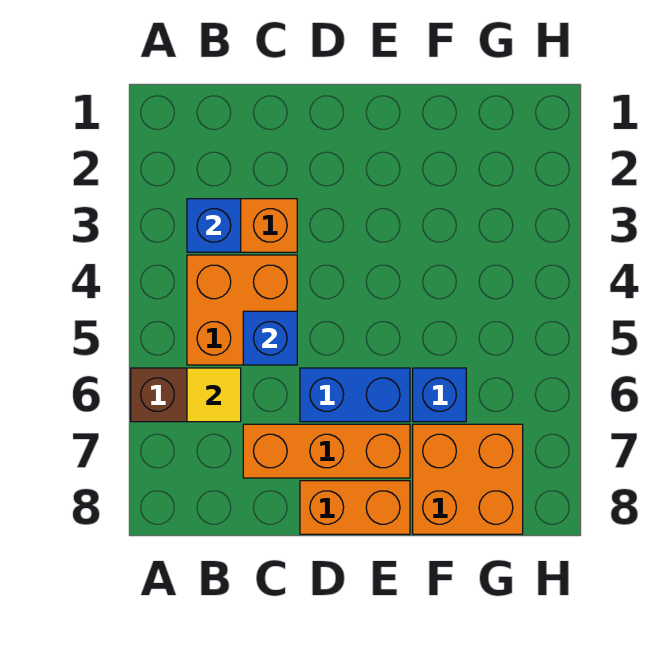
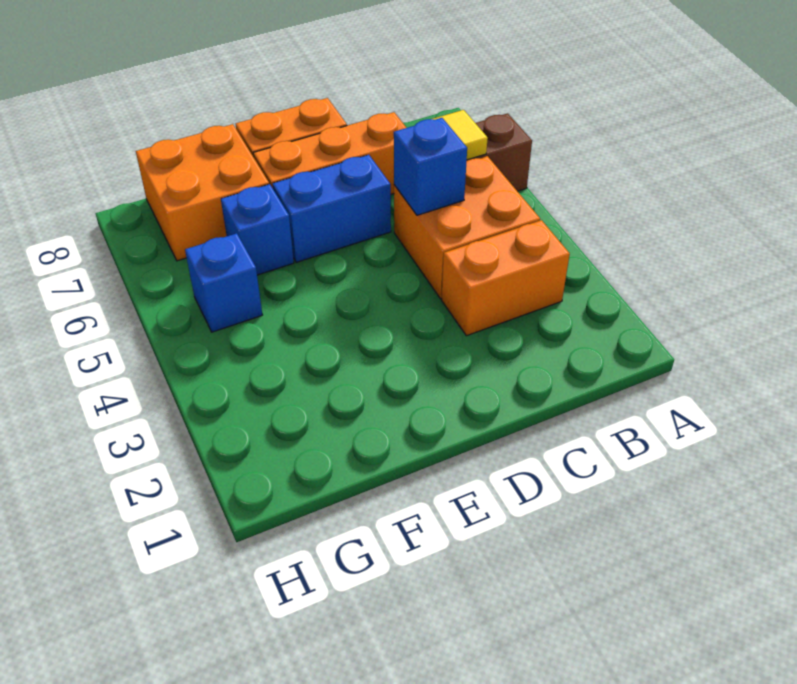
blue brick B3 level 2 -> blue brick G5 level 1

